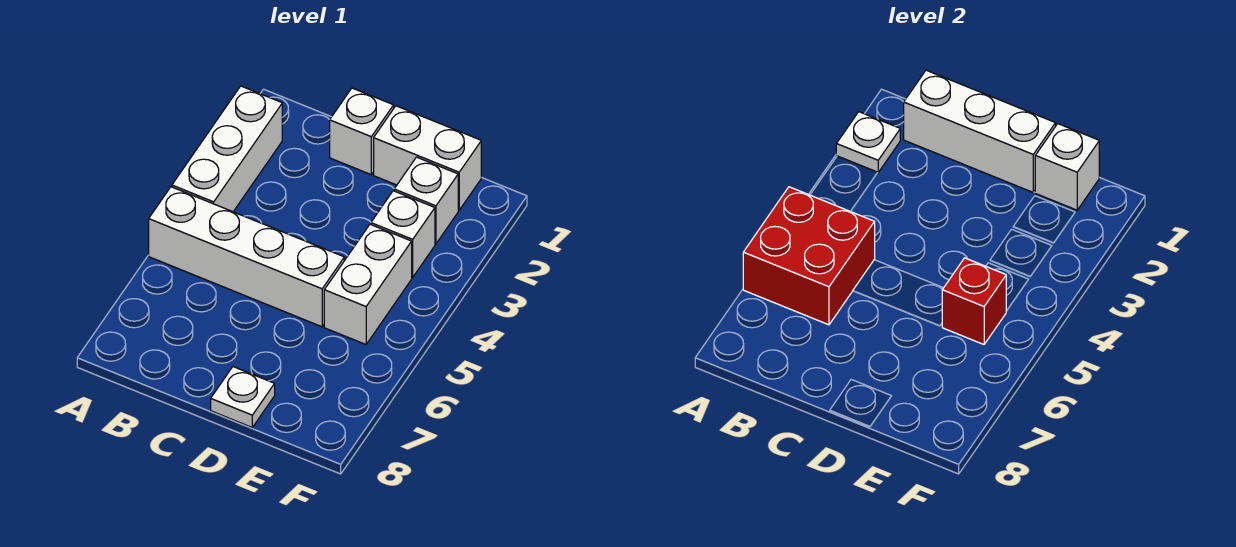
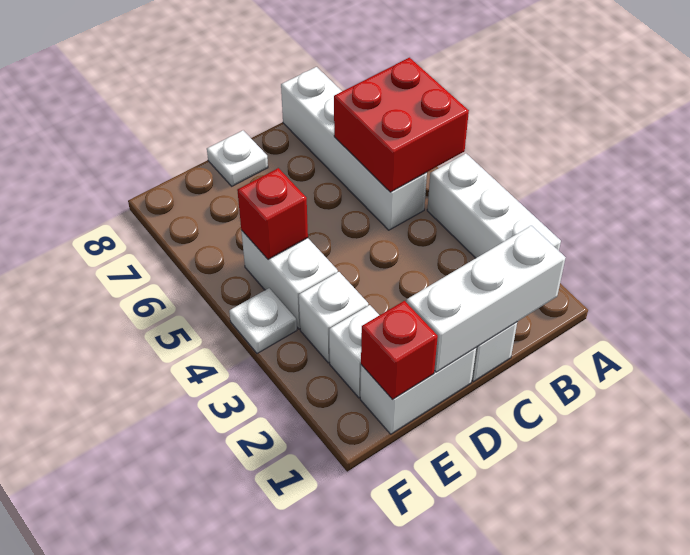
white plate A2 level 2 -> white plate F4 level 1
white brick A5:D5 level 1 -> white brick B5:B8 level 1
white brick E1 level 2 -> red brick E1 level 2

